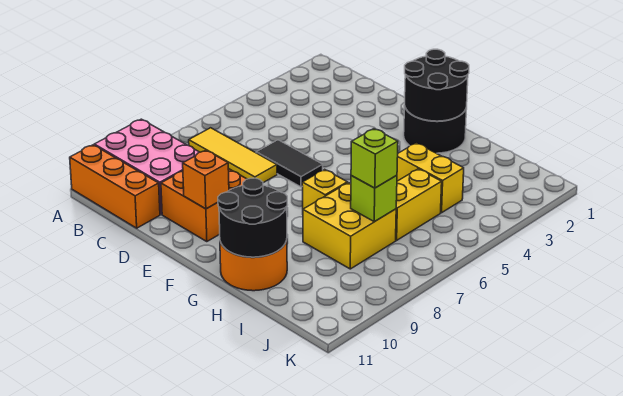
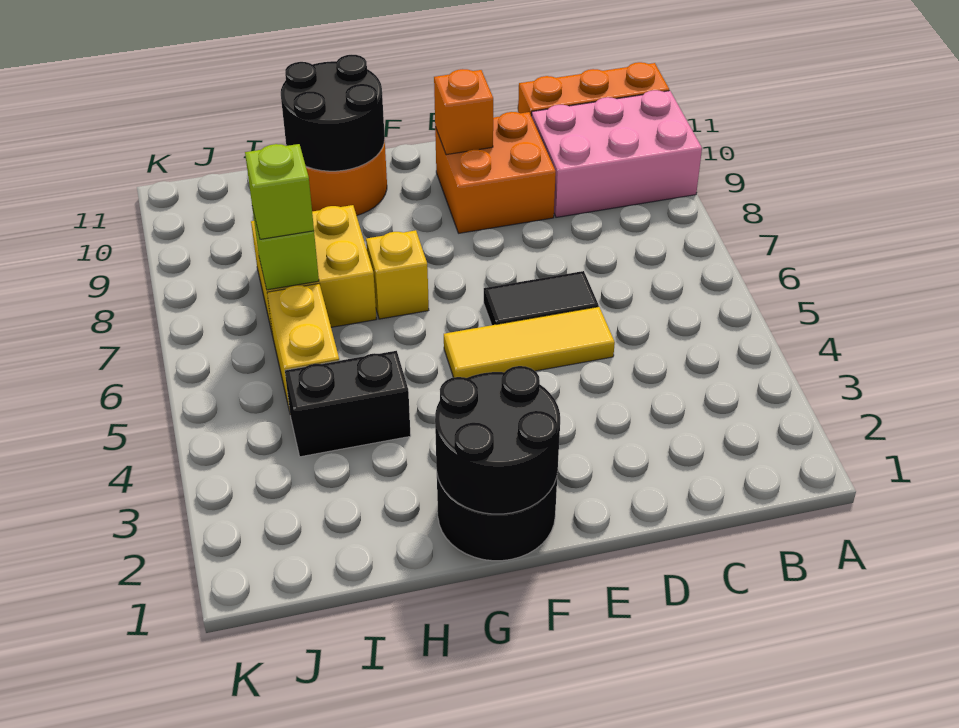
yellow tile B7:D7 level 1 -> yellow tile D5:F5 level 1
yellow brick H4:I4 level 1 -> black brick H4:I4 level 1

